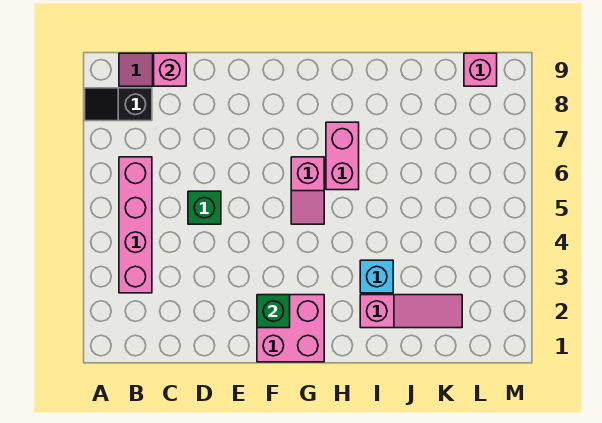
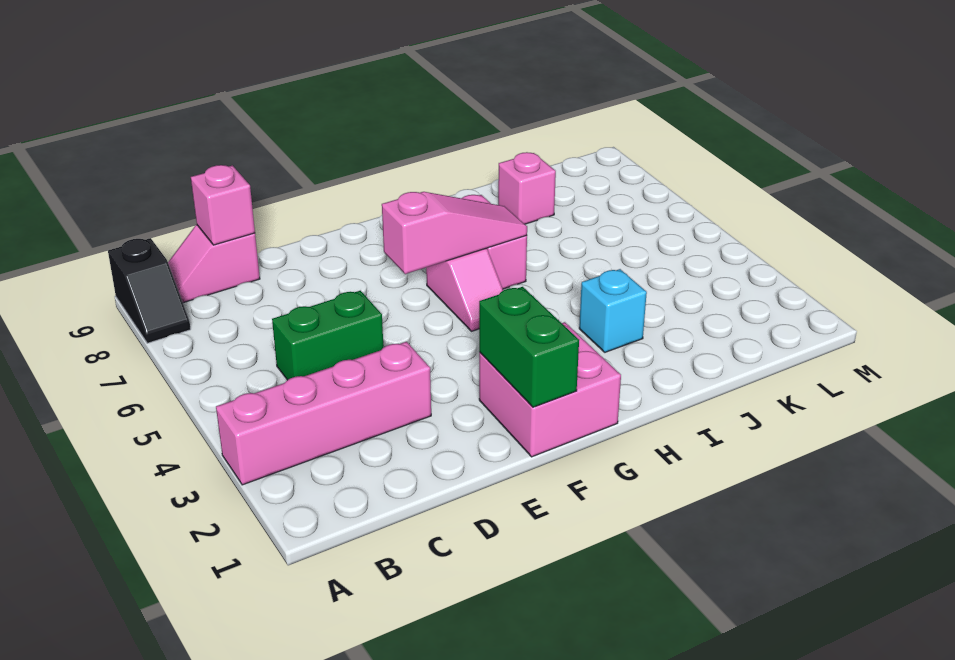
black slope A8:B8 level 1 top B -> black slope A8:A9 level 1 top 9
pink brick B3:B6 level 1 -> pink brick A3:D3 level 1
green brick D5 level 1 -> green brick C5:D5 level 1
green brick F2 level 2 -> green brick F1:F2 level 2
pink slope I2:K2 level 1 top I -> pink slope F6:H6 level 2 top F
pink brick L9 level 1 -> pink brick J8 level 1

